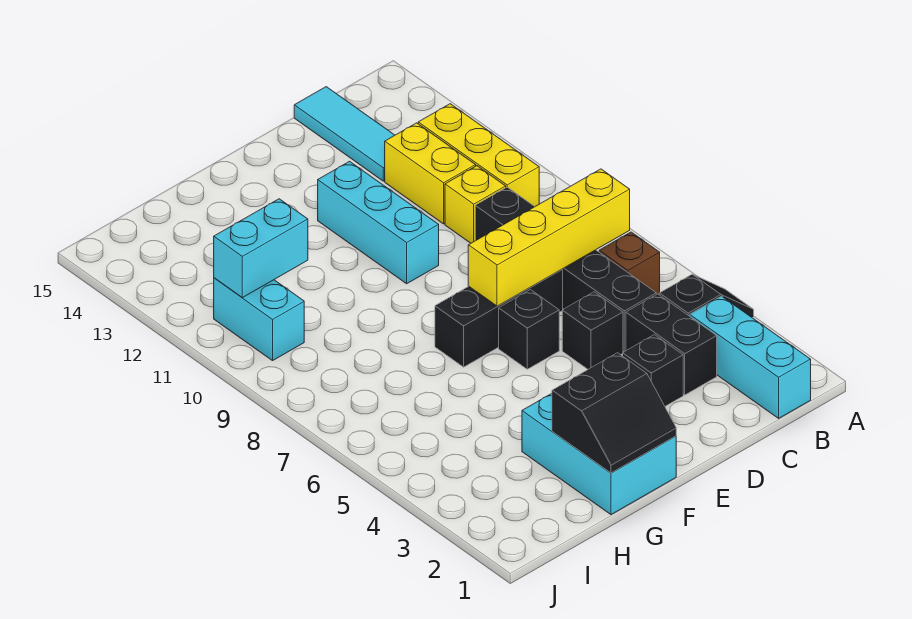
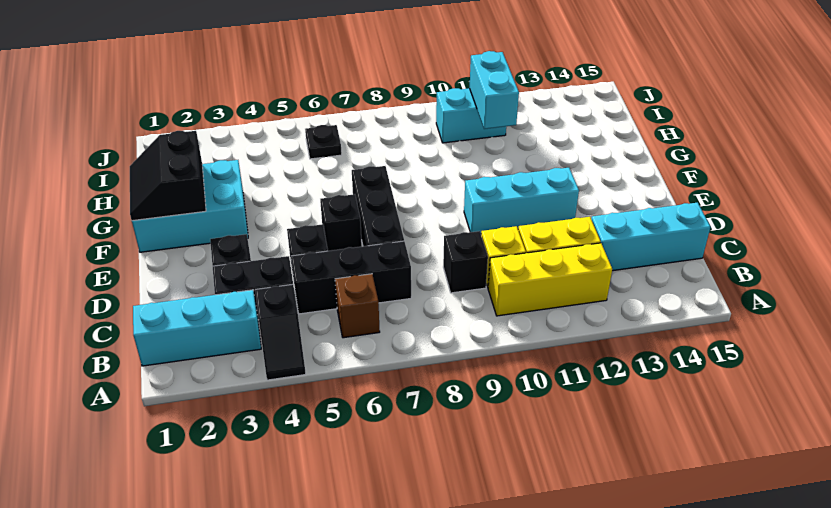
yellow brick B7:E7 level 2 -> none
cyan tile C13:C15 level 1 -> cyan brick C13:C15 level 1
none -> black plate I6 level 1

